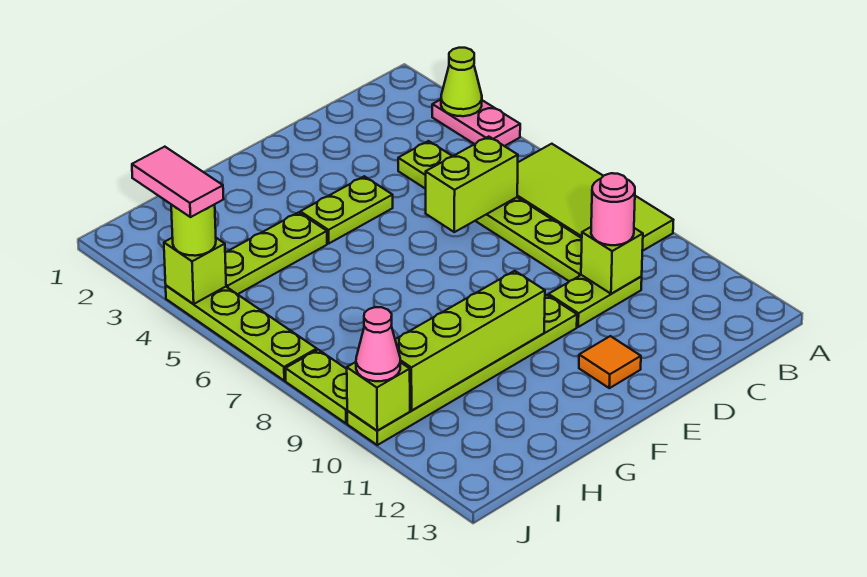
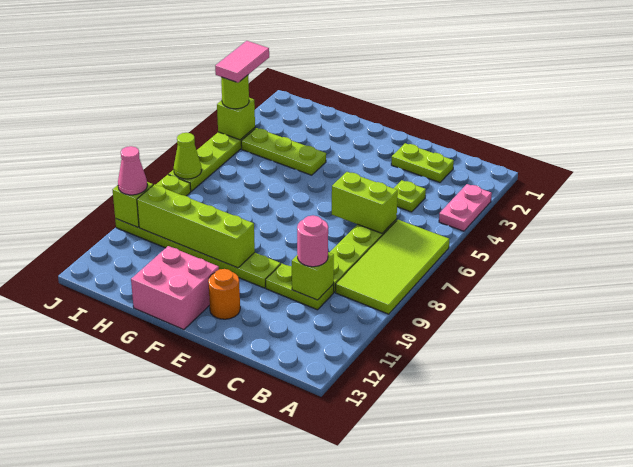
lime cone A3 level 2 -> lime cone J7 level 2
lime plate E4:F4 level 1 -> lime plate C2:D2 level 1
orange tile E12 level 1 -> orange round brick E12 level 1
none -> pink brick F12:G13 level 1

